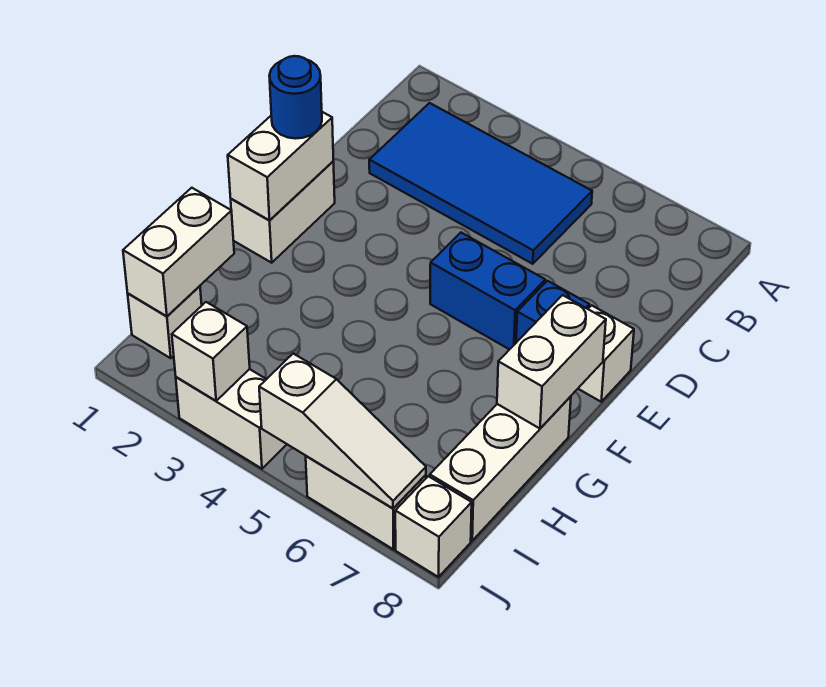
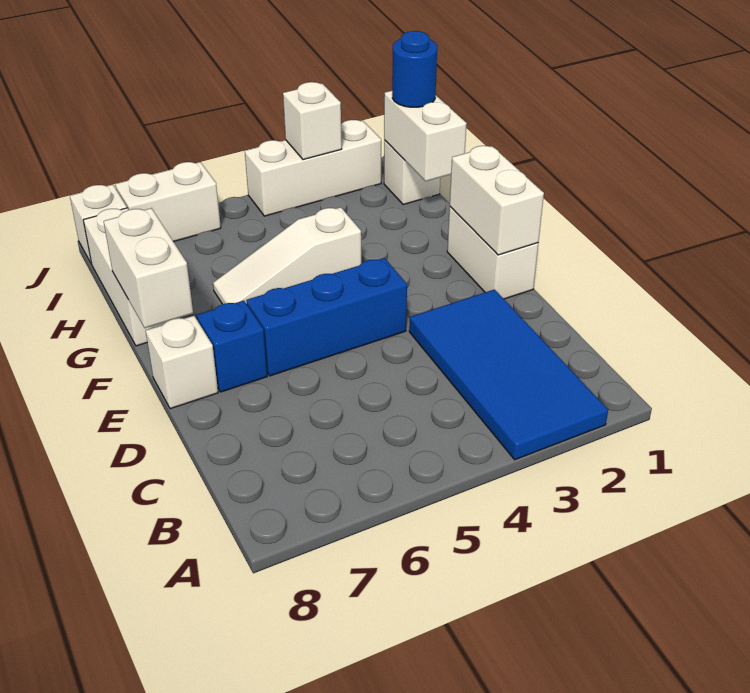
blue tile B2:C5 level 1 -> blue tile A2:D3 level 1
blue round brick E1 level 3 -> blue round brick I1 level 3
blue brick E5:E6 level 1 -> blue brick E4:E6 level 1
white brick J3:J4 level 1 -> white brick J2:J4 level 1
white slope J5:J7 level 2 top 5 -> white slope G4:G6 level 1 top 4

